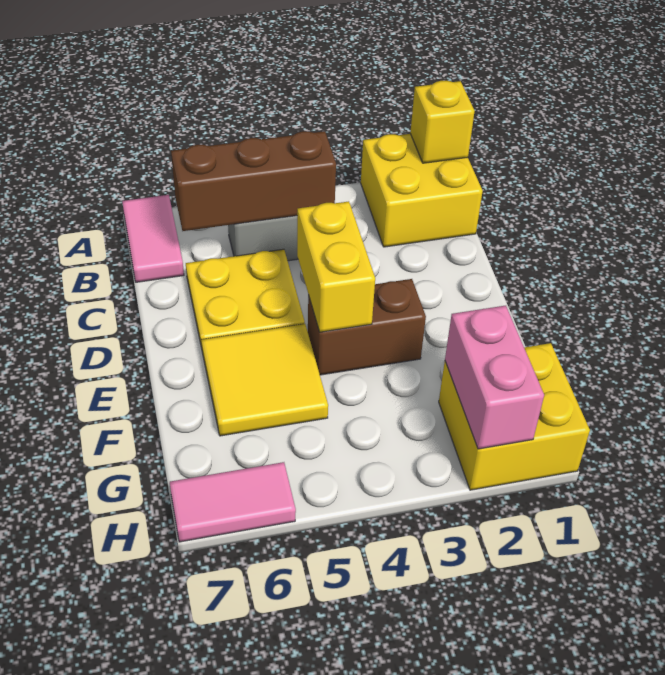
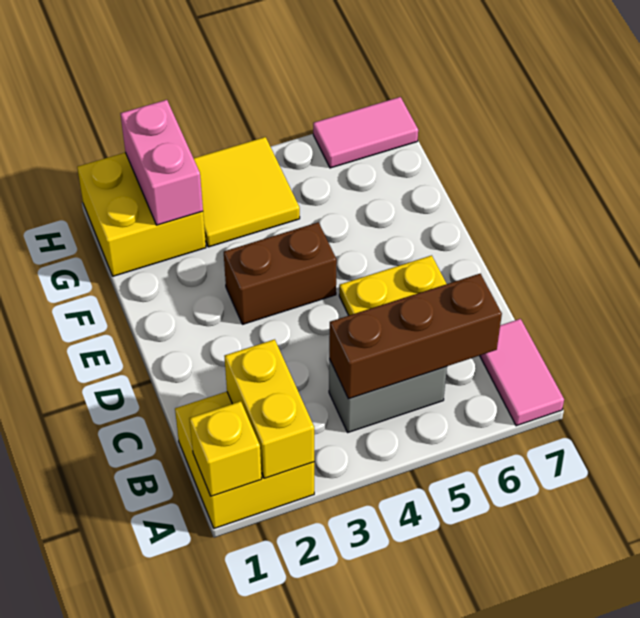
yellow brick D4:E4 level 2 -> yellow brick A2:B2 level 2
yellow tile E5:F6 level 1 -> yellow tile G3:H4 level 1

